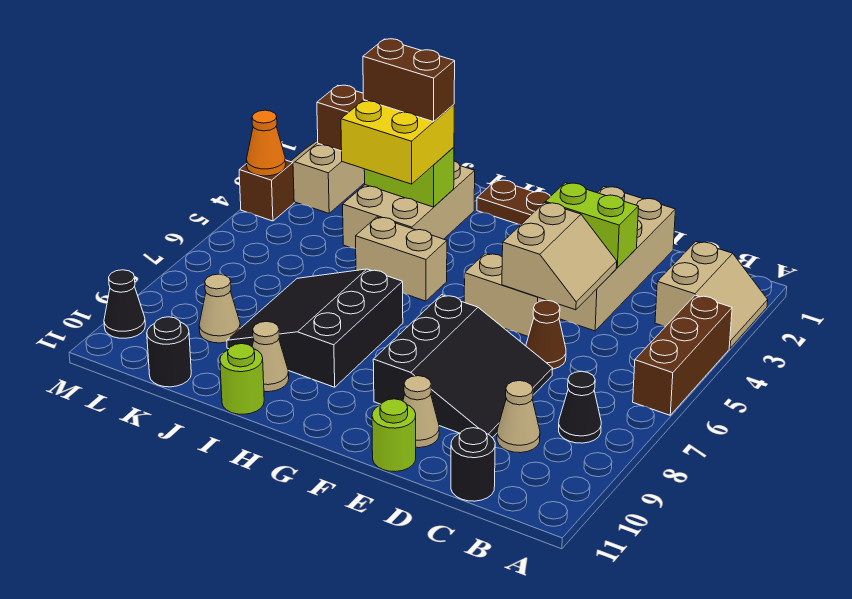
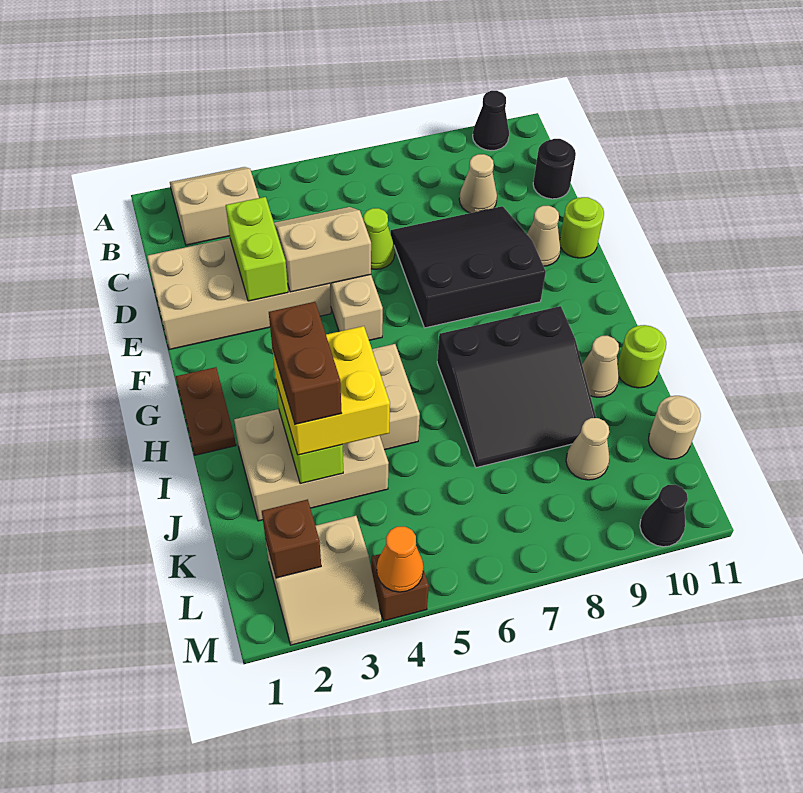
brown brick A4:A6 level 1 -> none
black cone B8 level 1 -> black cone A10 level 1
brown cone D6 level 1 -> lime cone D6 level 1
black round brick K11 level 1 -> tan round brick K11 level 1

